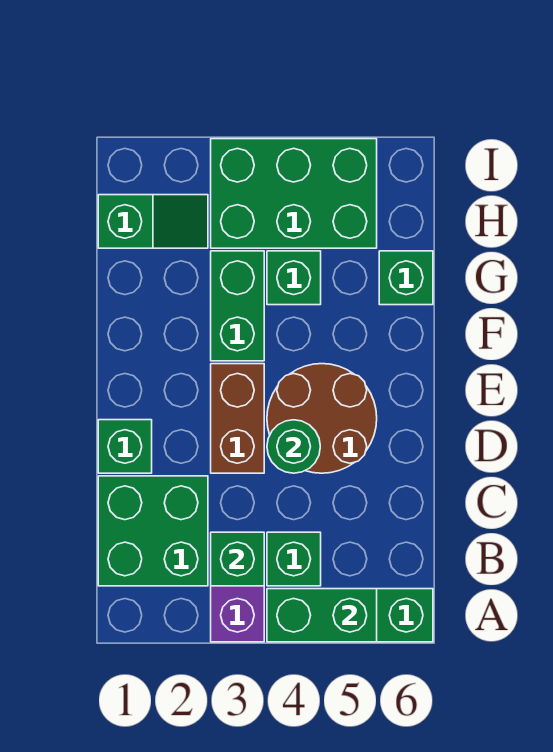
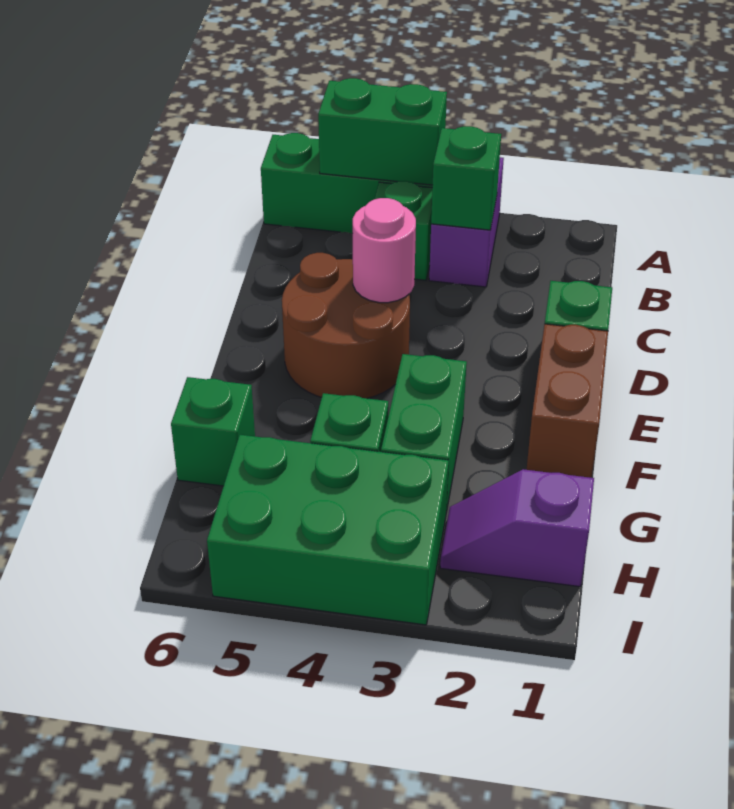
green brick B1:C2 level 1 -> none
brown brick D3:E3 level 1 -> brown brick E1:F1 level 1
green round brick D4 level 2 -> pink round brick D4 level 2
green slope H1:H2 level 1 top 1 -> purple slope H1:H2 level 1 top 1

